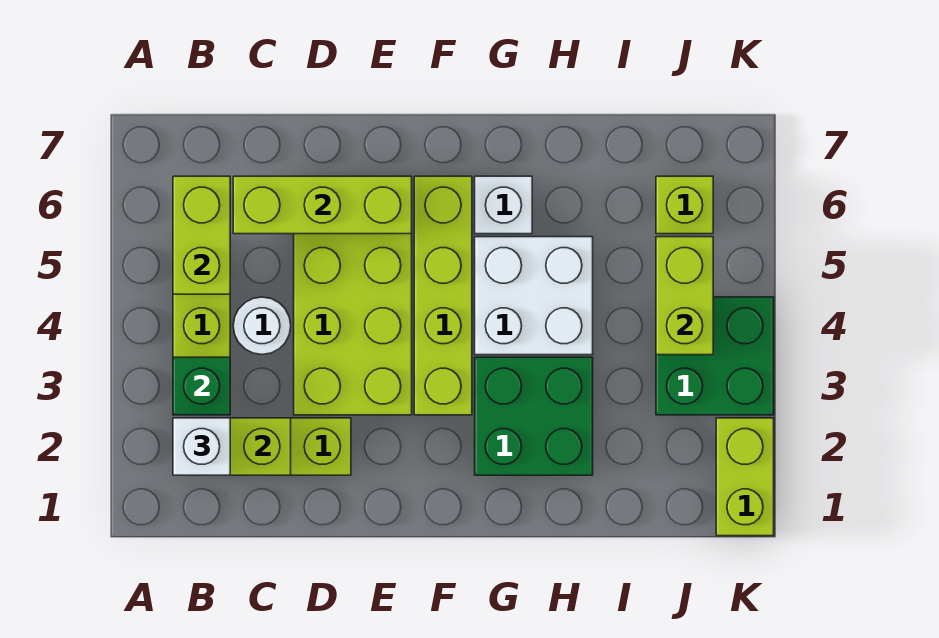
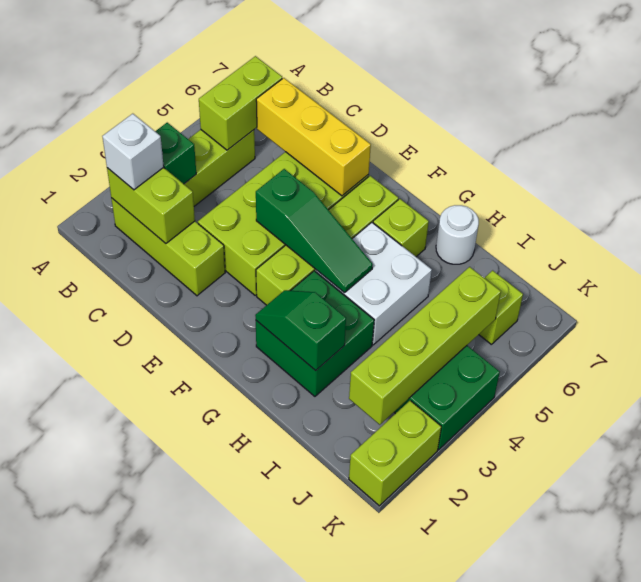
white round brick C4 level 1 -> white round brick H7 level 1
lime brick C6:E6 level 2 -> yellow brick C6:E6 level 2
none -> green slope E4:G4 level 2 top E
none -> green slope G2:H2 level 2 top H
white brick G6 level 1 -> lime brick G6 level 1
lime brick J4:J5 level 2 -> lime brick J2:J5 level 2

